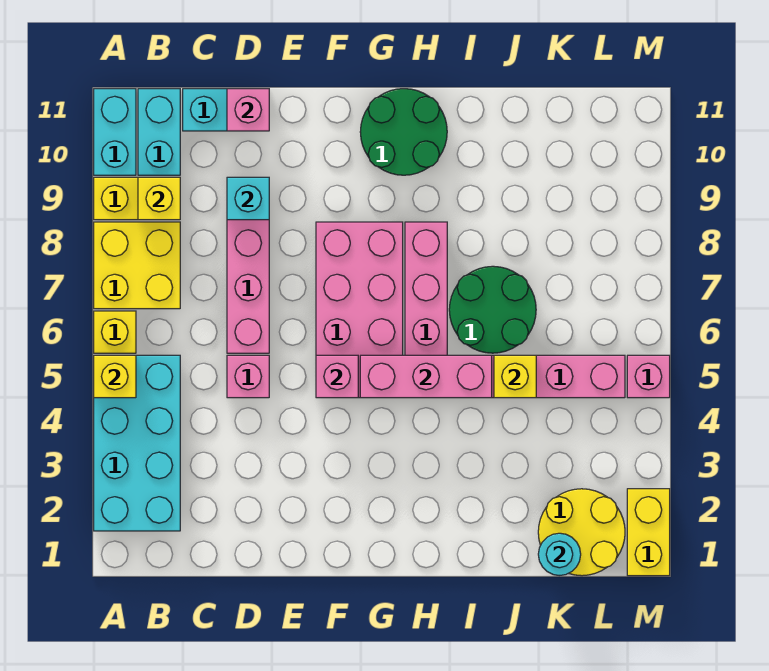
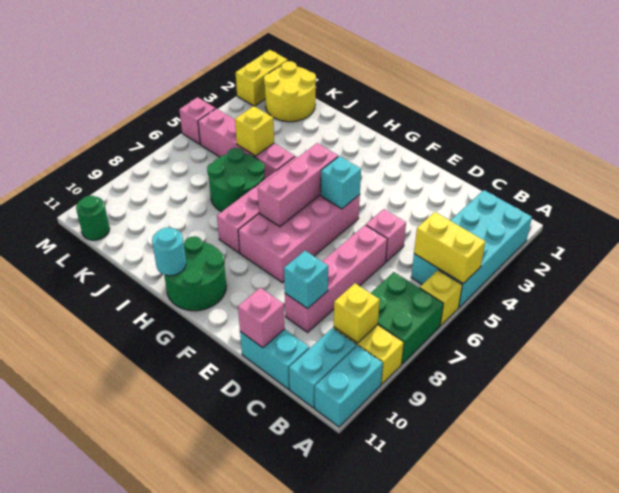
yellow brick A5 level 2 -> yellow brick A5:B5 level 2
yellow brick A7:B8 level 1 -> green brick A7:B8 level 1
pink brick F5 level 2 -> cyan brick F5 level 2
pink brick G5:I5 level 2 -> pink brick G5:G7 level 2
cyan round brick K1 level 2 -> cyan round brick H11 level 2
none -> green round brick L11 level 1

